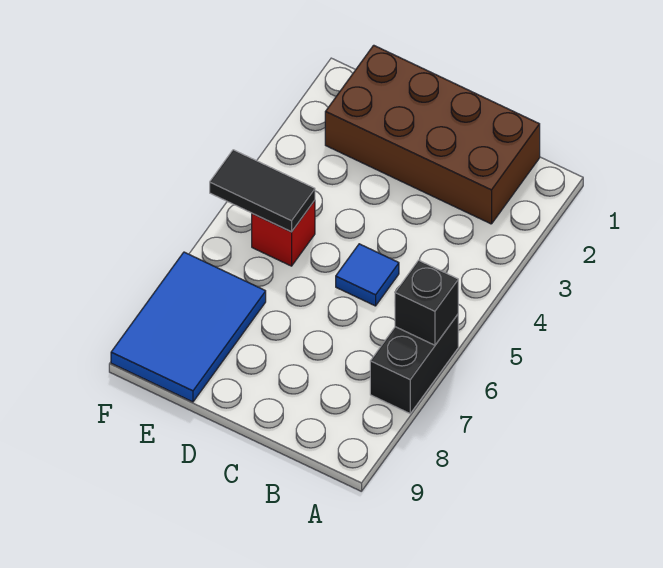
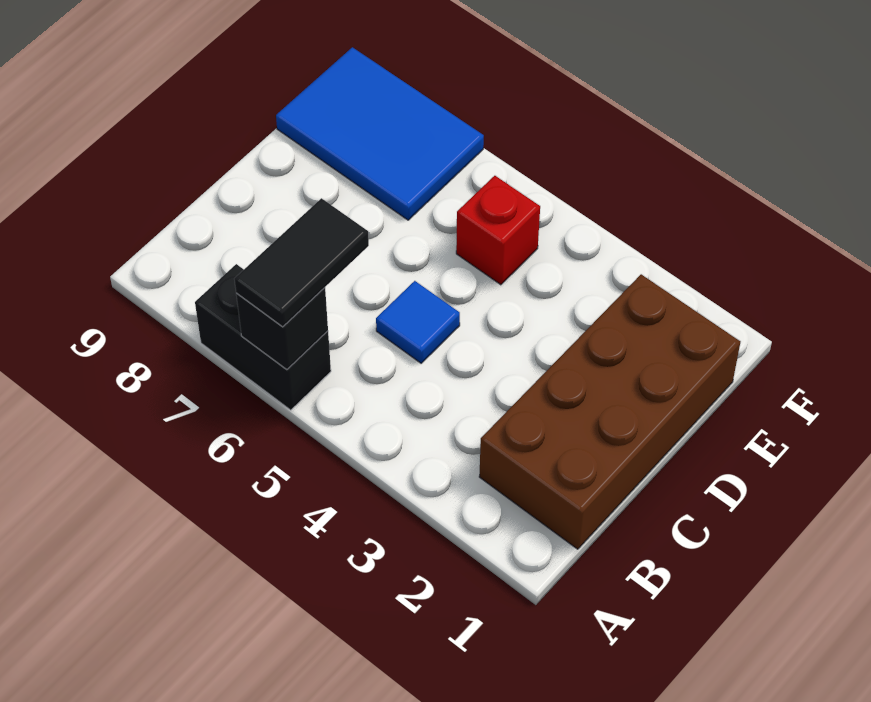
black tile E5:F5 level 2 -> black tile A6:B6 level 3

